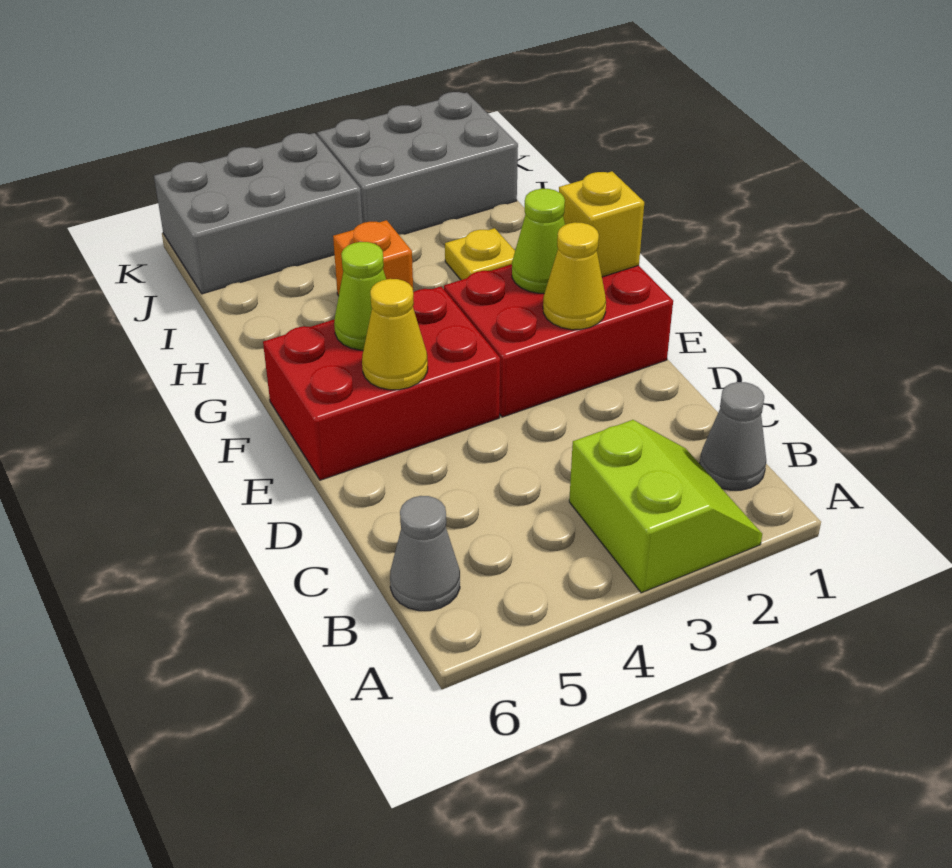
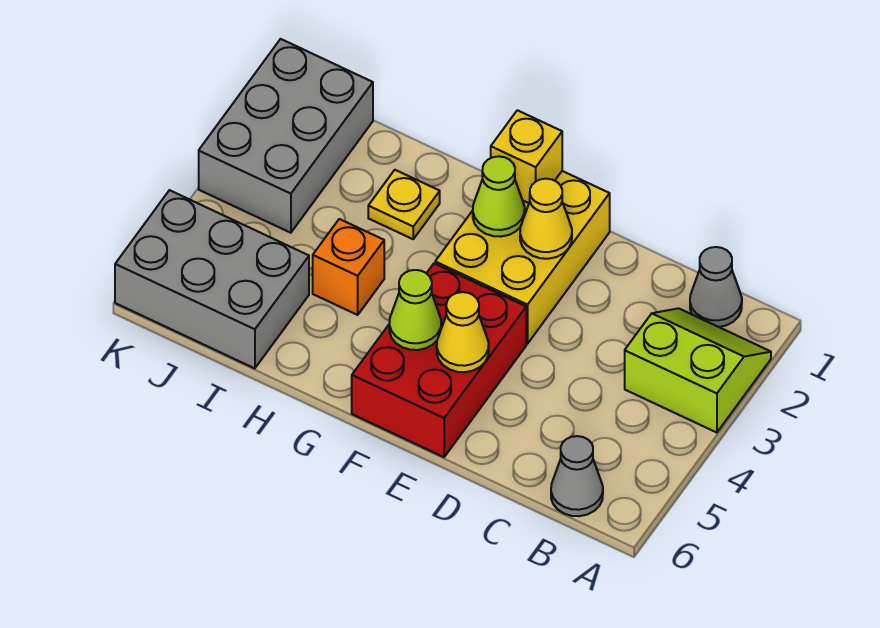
red brick E1:F3 level 1 -> yellow brick E1:F3 level 1
grey brick J4:K6 level 1 -> grey brick I5:K6 level 1

